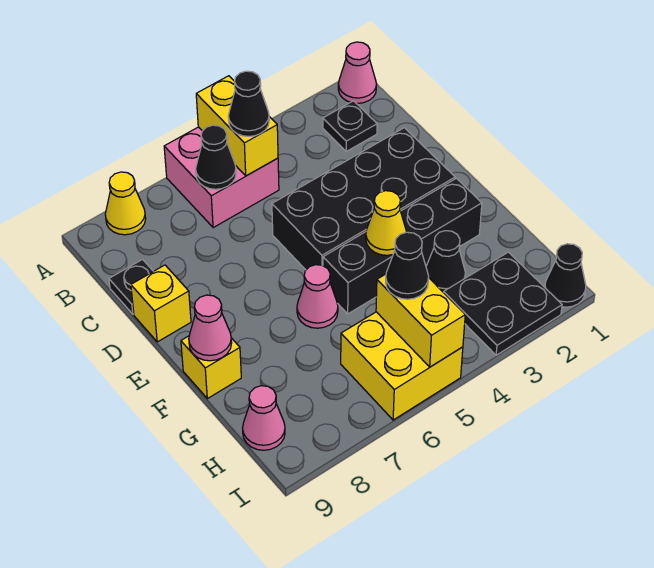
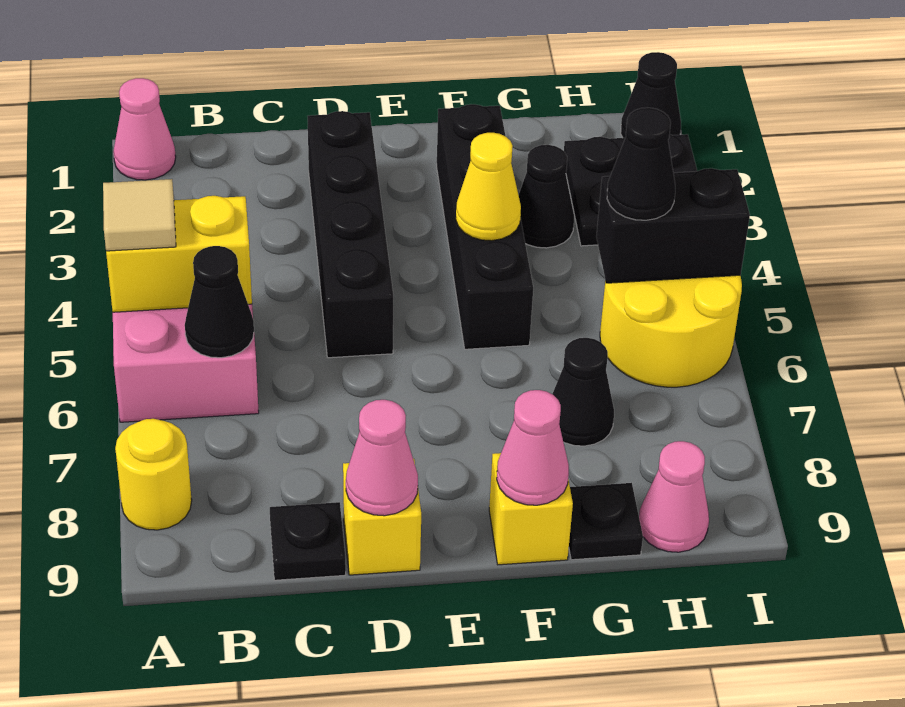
none -> tan tile A5 level 3
yellow cone A8 level 1 -> yellow round brick A8 level 1
black plate B2 level 1 -> black plate G9 level 1
black cone B5 level 3 -> black cone G7 level 1
black brick D2:E5 level 1 -> black brick D2:D5 level 1
pink cone F6 level 1 -> pink cone D9 level 2
yellow brick H5:I6 level 1 -> yellow round brick H5:I6 level 1
yellow brick H5:I5 level 2 -> black brick H5:I5 level 2

